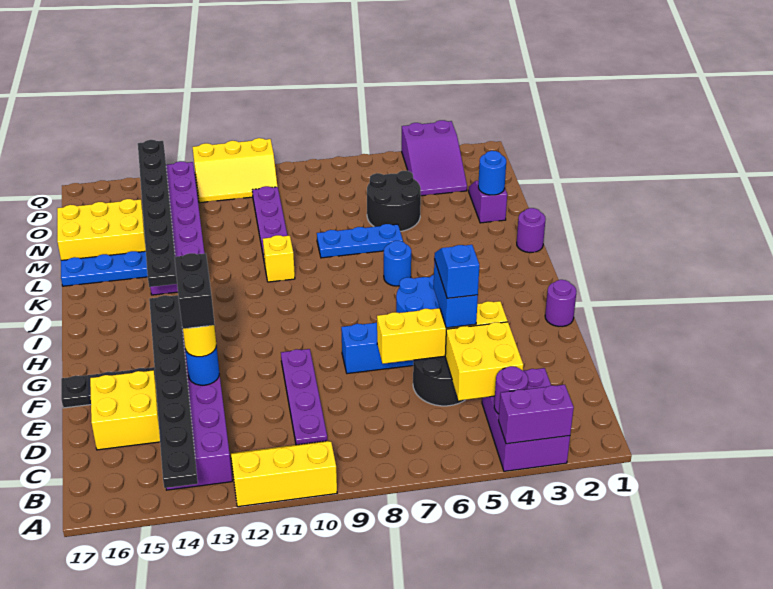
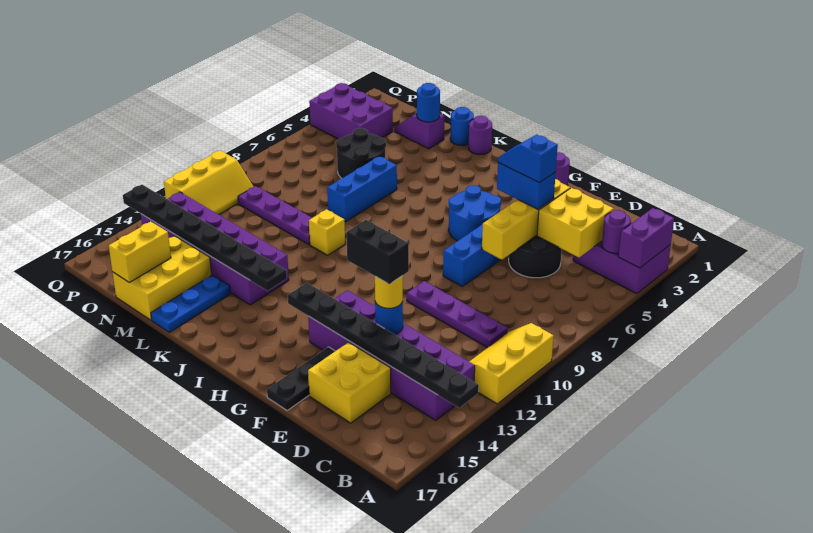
blue round brick J6 level 1 -> blue round brick L1 level 1
blue plate L6:L8 level 1 -> blue brick L6:L8 level 1
none -> yellow brick N16:N17 level 2
purple slope O3:Q4 level 1 top Q -> purple brick O3:Q4 level 1

